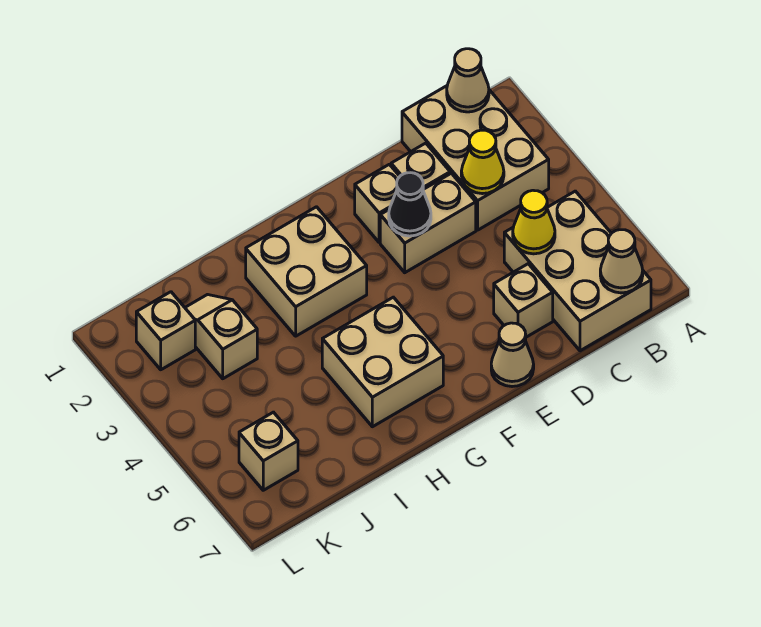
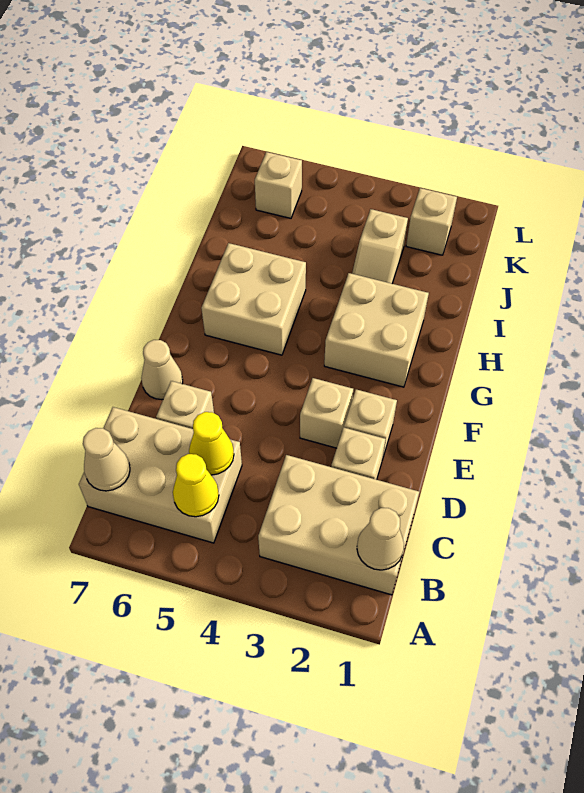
yellow cone C3 level 2 -> yellow cone B5 level 2
tan brick D3:E3 level 1 -> tan brick E3 level 1
black cone E3 level 2 -> none
tan slope J2:J3 level 1 top 3 -> tan slope I3:J3 level 1 top J

